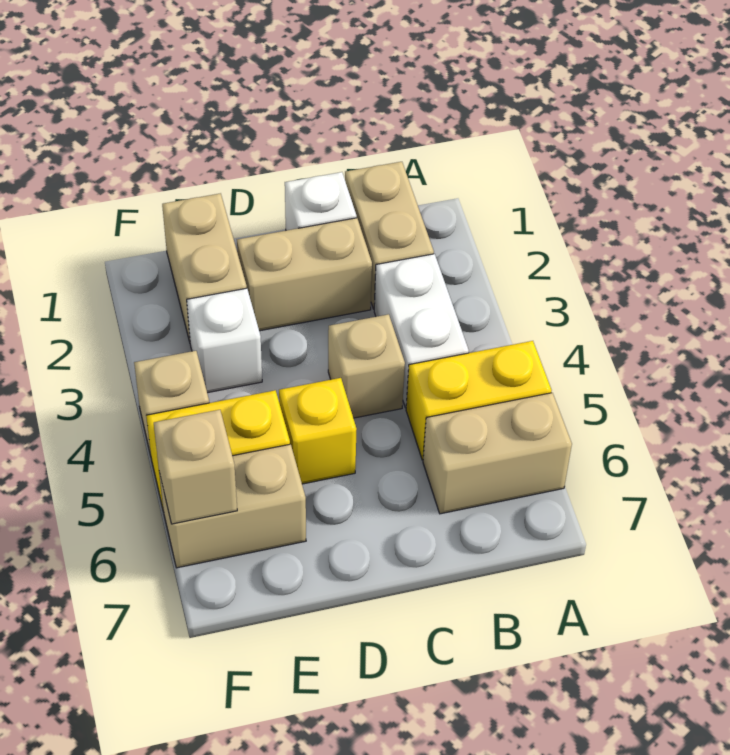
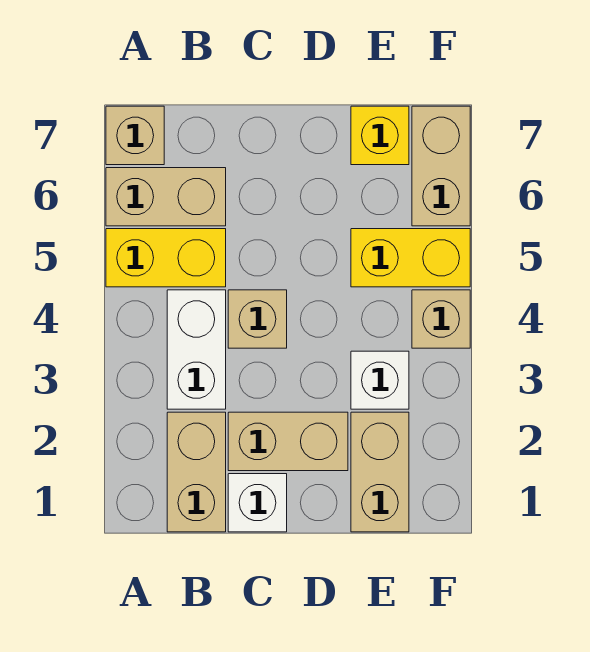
yellow brick D5 level 1 -> yellow brick E7 level 1
tan brick E6:F6 level 1 -> tan brick F6:F7 level 1
tan brick F6 level 2 -> tan brick A7 level 1

